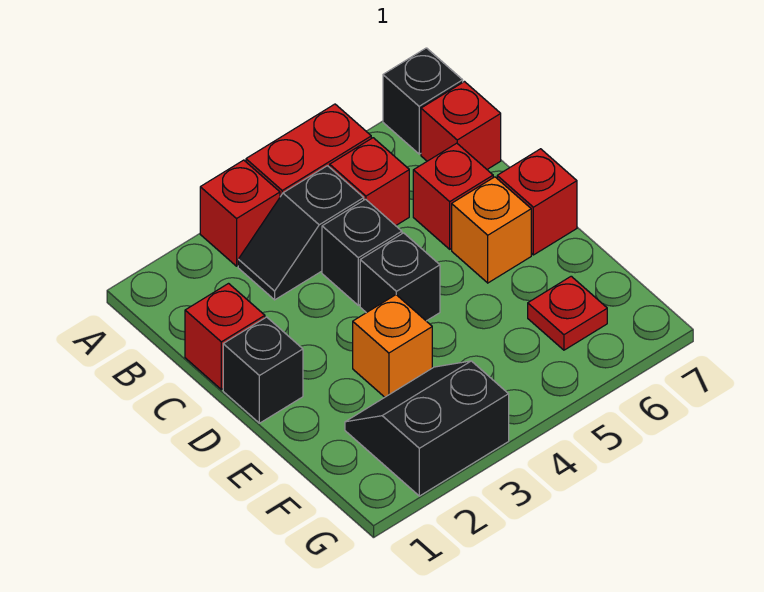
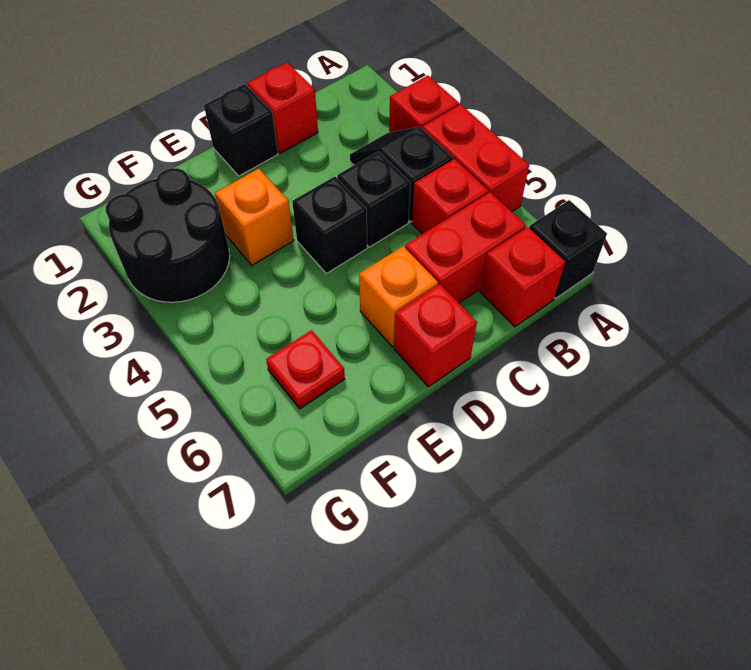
red brick C6 level 1 -> red brick B6:C6 level 1
black slope F2:G3 level 1 top G -> black round brick F2:G3 level 1

